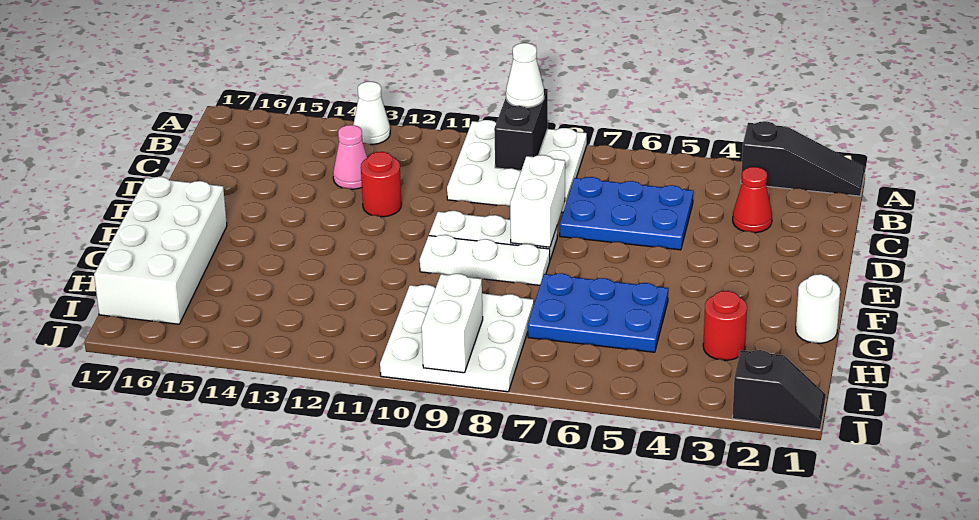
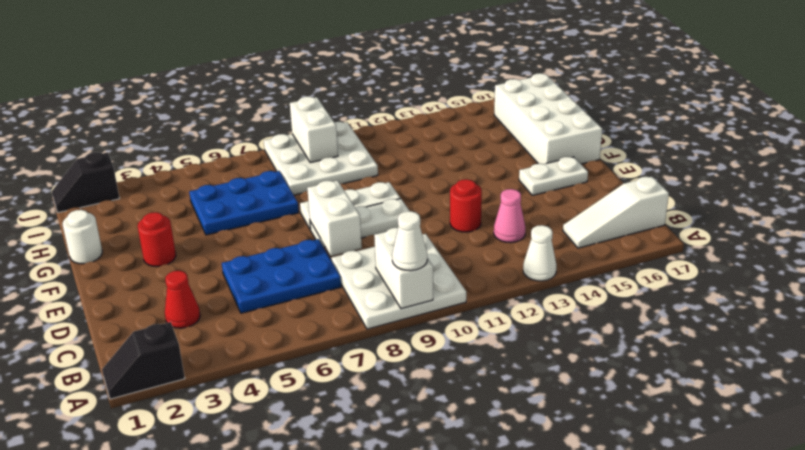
black slope A1:A3 level 1 top 3 -> black slope A1:A2 level 1 top 2
black brick A9:B9 level 2 -> white brick A9:B9 level 2
none -> white slope B15:B17 level 1 top 17
none -> white plate E15:E16 level 1
red round brick H3 level 1 -> red round brick F3 level 1

